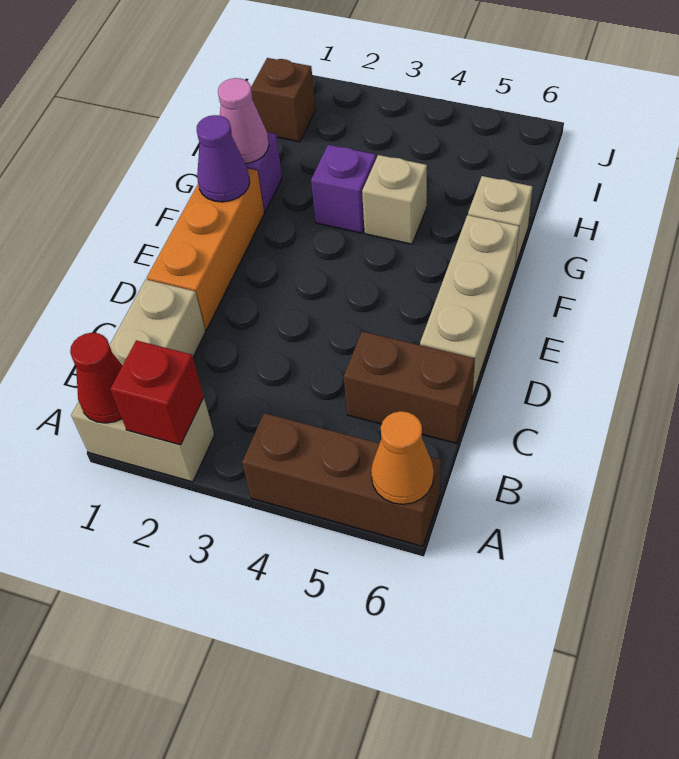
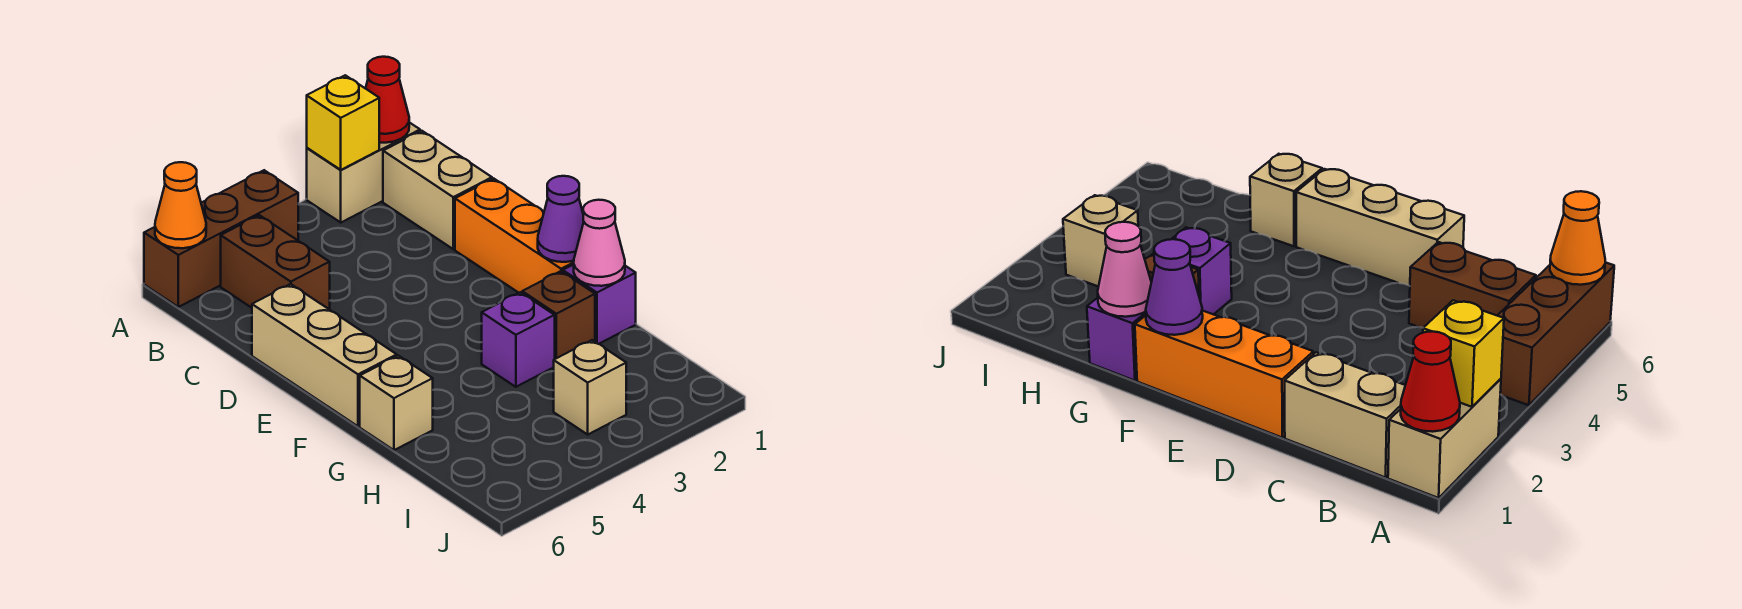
red brick A2 level 2 -> yellow brick A2 level 2
brown brick C5:C6 level 1 -> brown brick B5:C5 level 1
tan brick G4 level 1 -> tan brick I3 level 1
brown brick I1 level 1 -> brown brick G2 level 1

